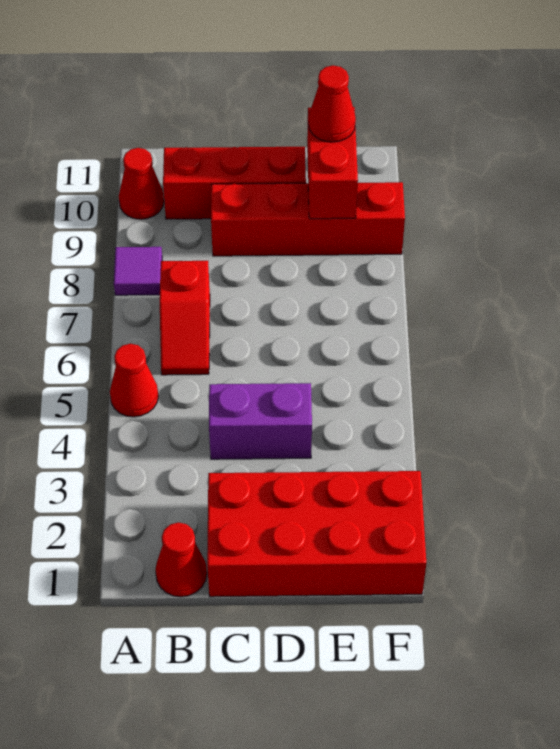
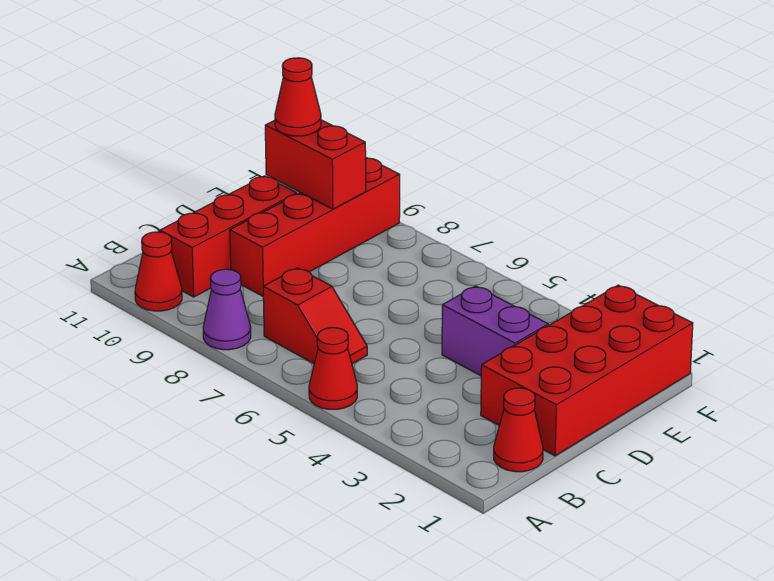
purple tile A8 level 1 -> purple cone A8 level 1
purple brick C4:D4 level 1 -> purple brick D3:D4 level 1

